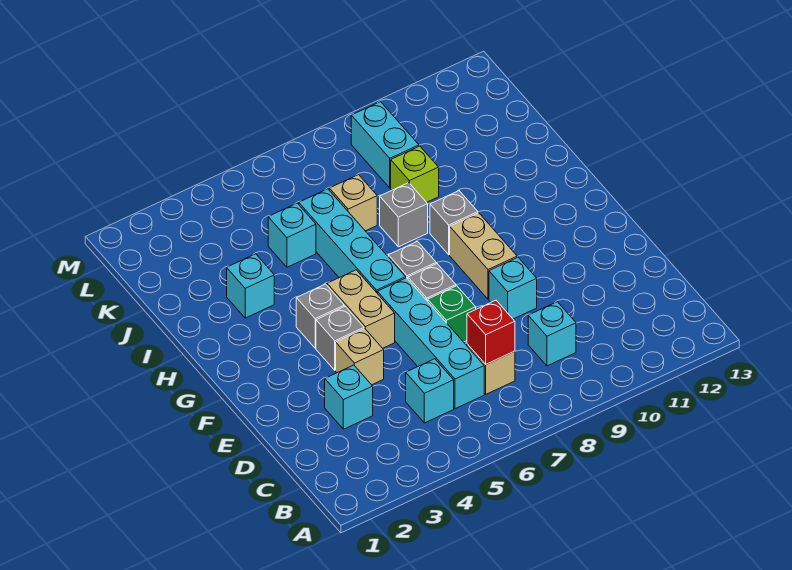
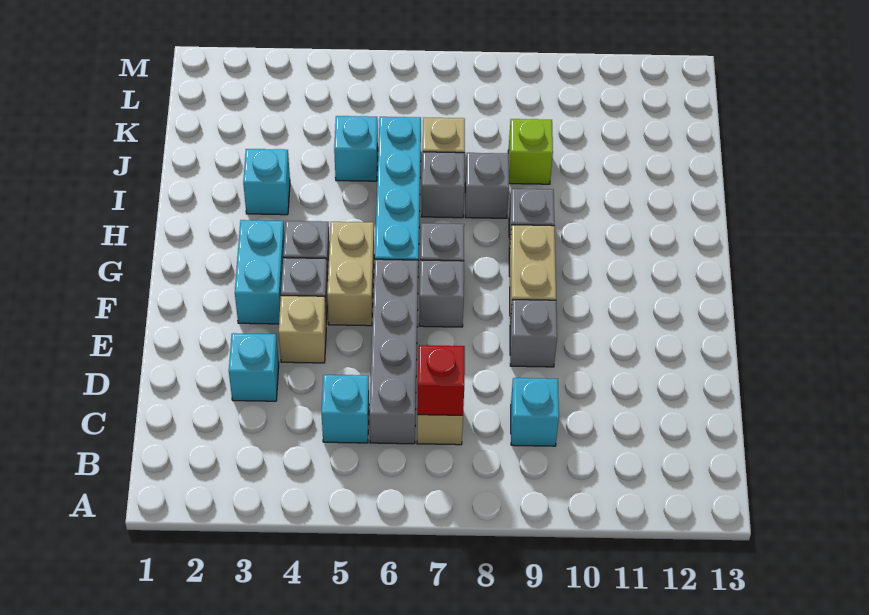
cyan brick C6:F6 level 1 -> grey brick C6:F6 level 1
green brick E7 level 1 -> none
cyan brick E9 level 1 -> grey brick E9 level 1
none -> grey brick I7 level 1
cyan brick K9:L9 level 1 -> cyan brick F3:G3 level 1

